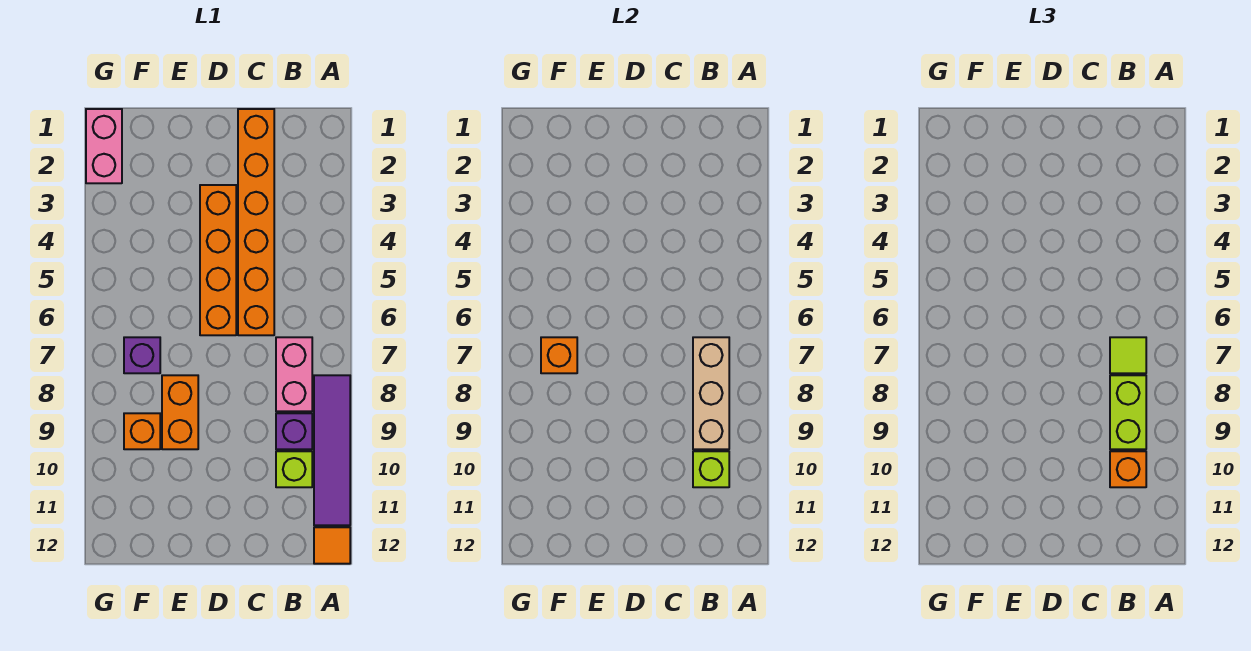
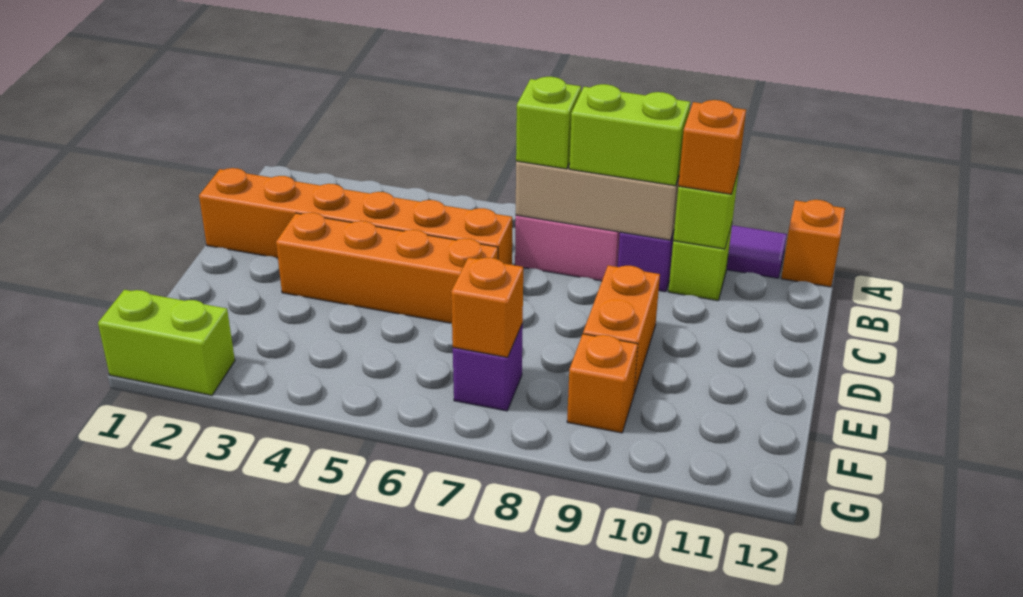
orange tile A12 level 1 -> orange brick A12 level 1
lime tile B7 level 3 -> lime brick B7 level 3
orange brick E8:E9 level 1 -> orange brick D9:E9 level 1
pink brick G1:G2 level 1 -> lime brick G1:G2 level 1

